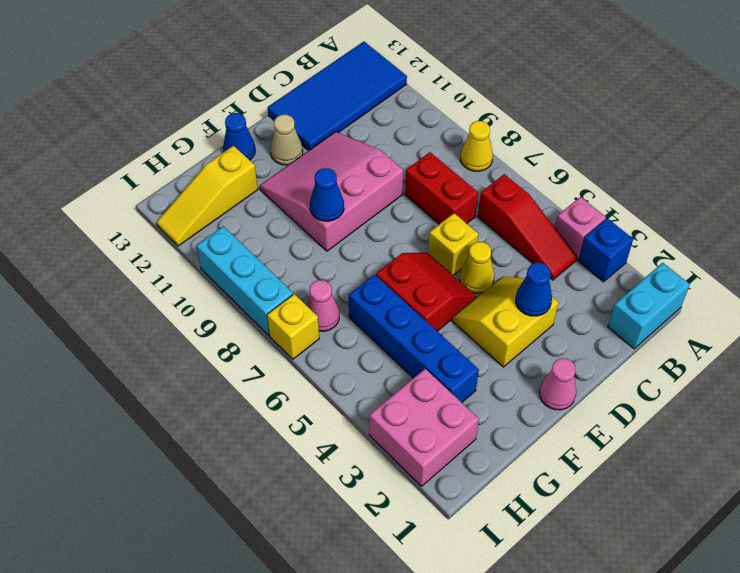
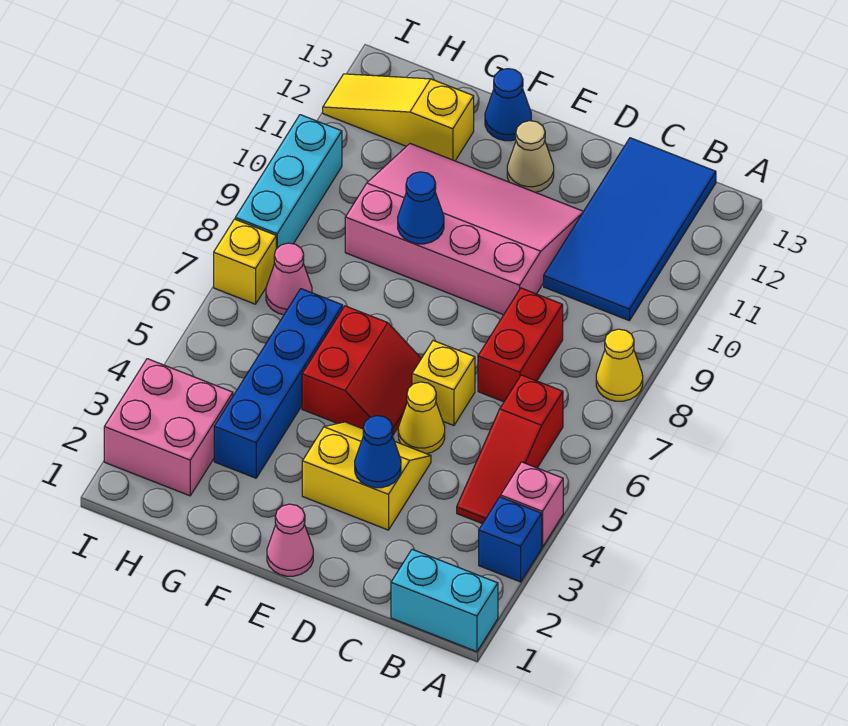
blue tile A12:D13 level 1 -> blue tile B10:C13 level 1
pink slope D9:F11 level 1 top 9 -> pink slope D9:G11 level 1 top 9

